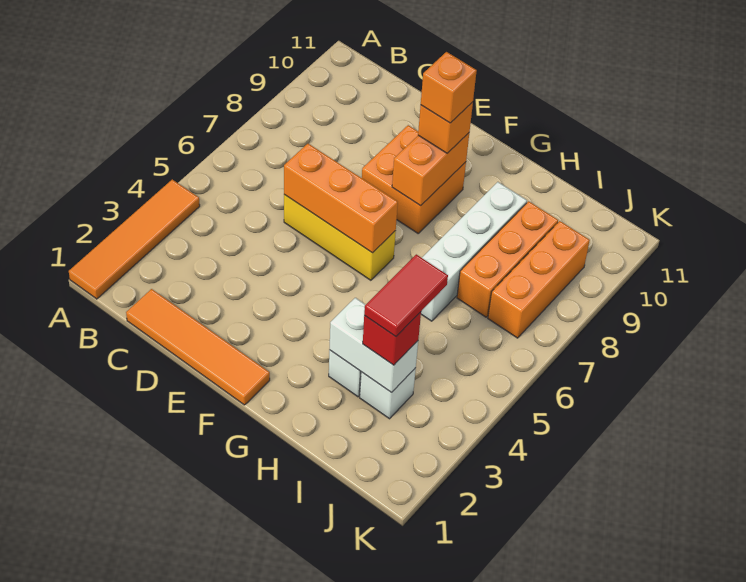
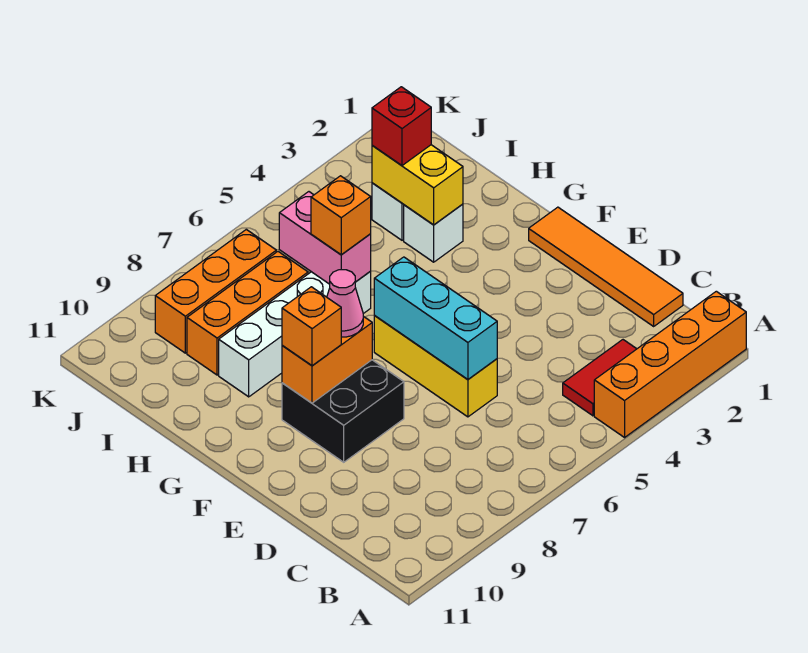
orange tile A1:A4 level 1 -> orange brick A1:A4 level 1
orange brick D6:F6 level 2 -> cyan brick D6:F6 level 2
orange brick E8:F9 level 1 -> black brick E8:F9 level 1
none -> pink cone F8 level 3
orange brick F9 level 4 -> orange brick H6 level 3
white brick H3:I3 level 2 -> yellow brick H3:I3 level 2
none -> pink brick H6:I6 level 2
red tile I3:I4 level 4 -> red tile B3:B4 level 1

